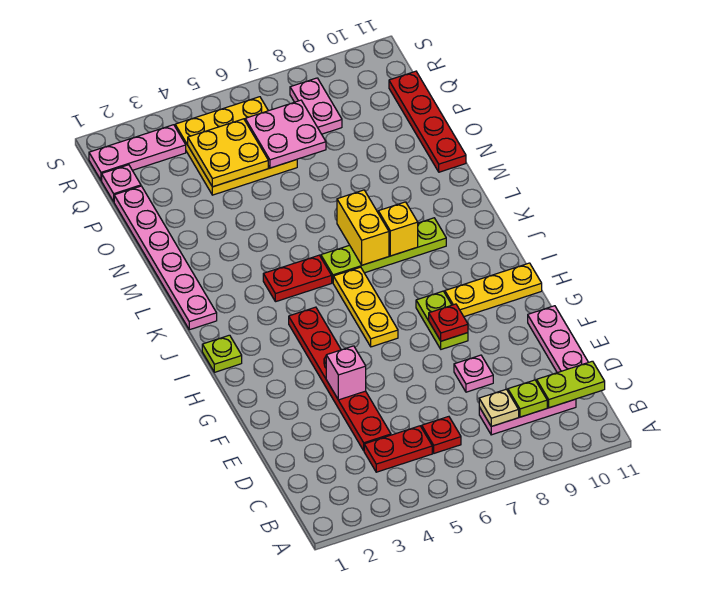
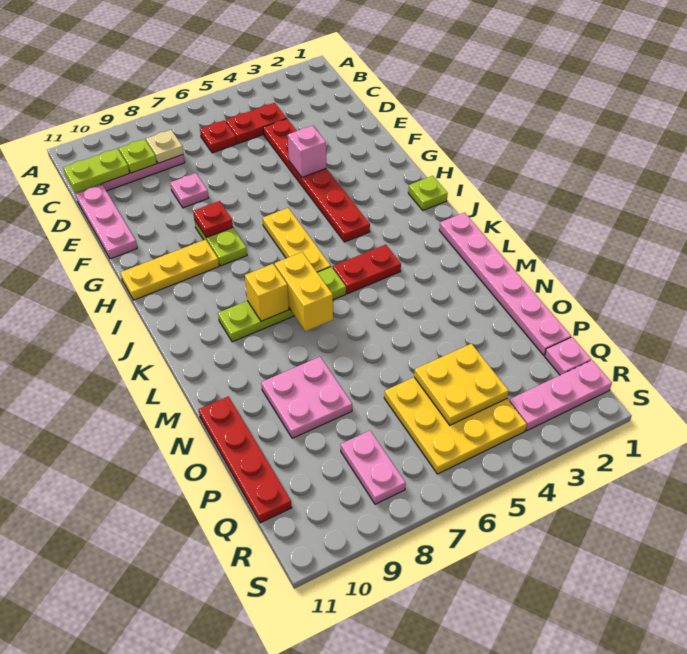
pink plate P6:Q7 level 2 -> pink plate N8:O9 level 1

